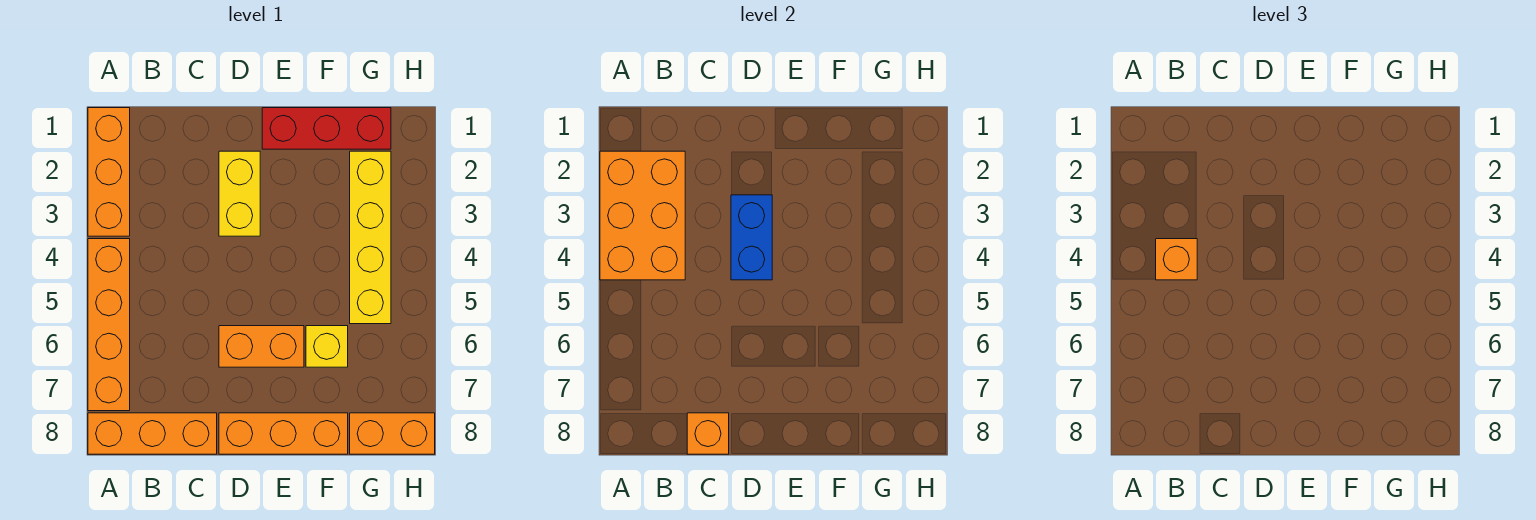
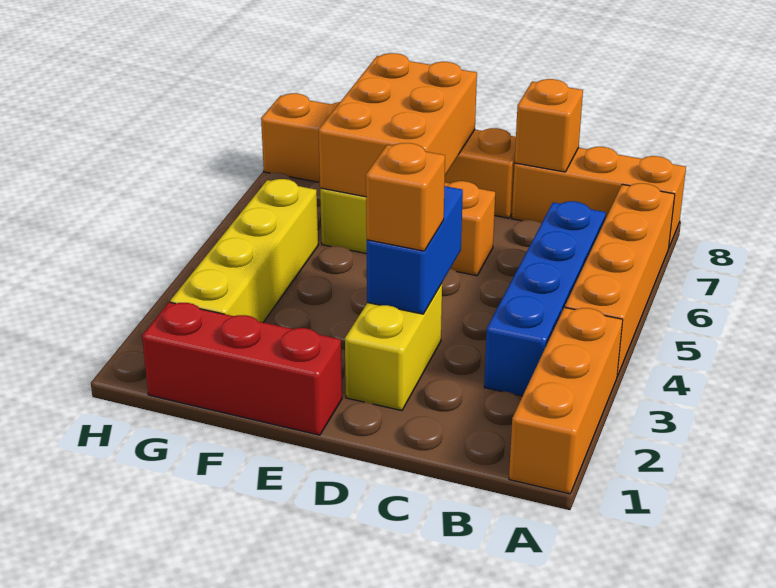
orange brick A2:B4 level 2 -> orange brick E6:F8 level 2
none -> blue brick B3:B6 level 1
orange brick B4 level 3 -> orange brick D3 level 3

